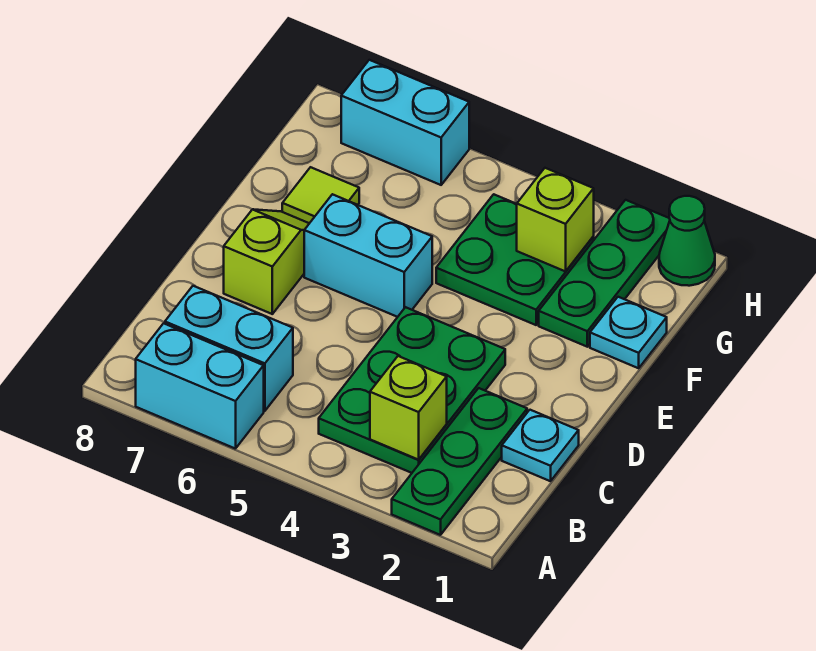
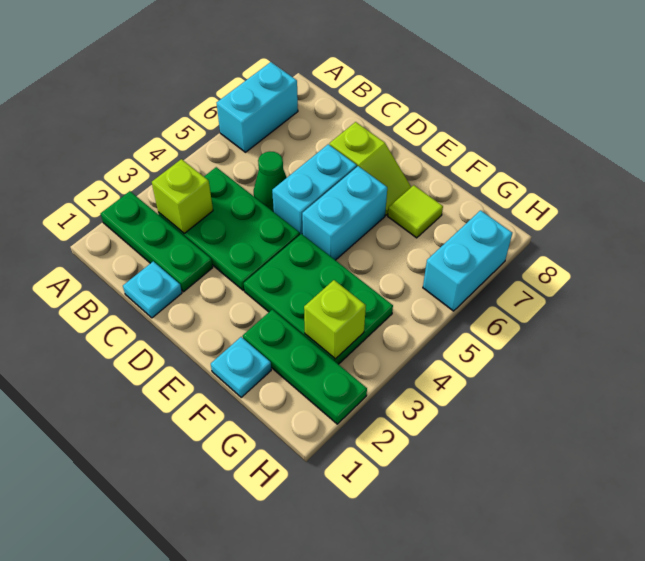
cyan brick B6:B7 level 1 -> cyan brick D5:D6 level 1
green plate F3:G4 level 1 -> green plate E3:G4 level 1
green cone H1 level 1 -> green cone C5 level 1

